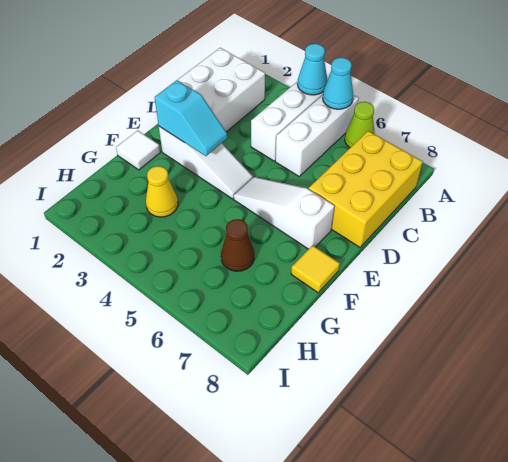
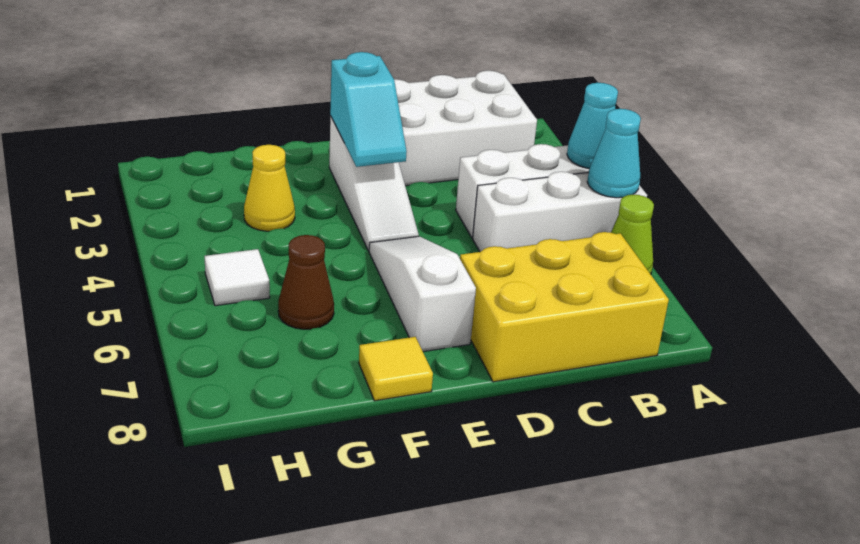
white tile F1 level 1 -> white tile H5 level 1

